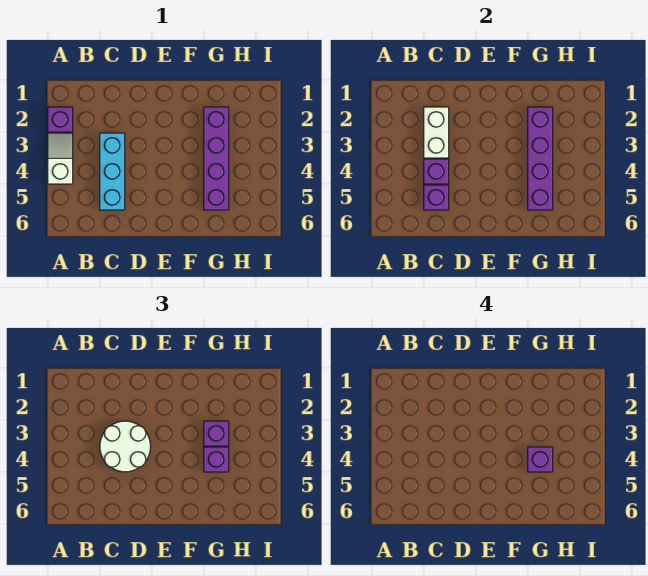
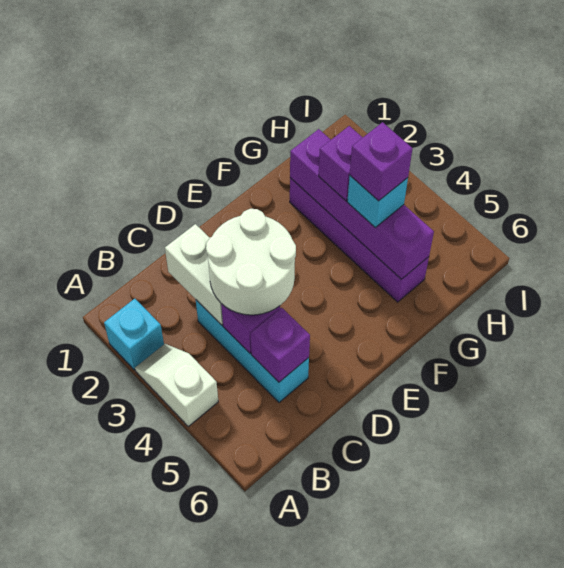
purple brick A2 level 1 -> cyan brick A2 level 1
purple brick G4 level 3 -> cyan brick G4 level 3

